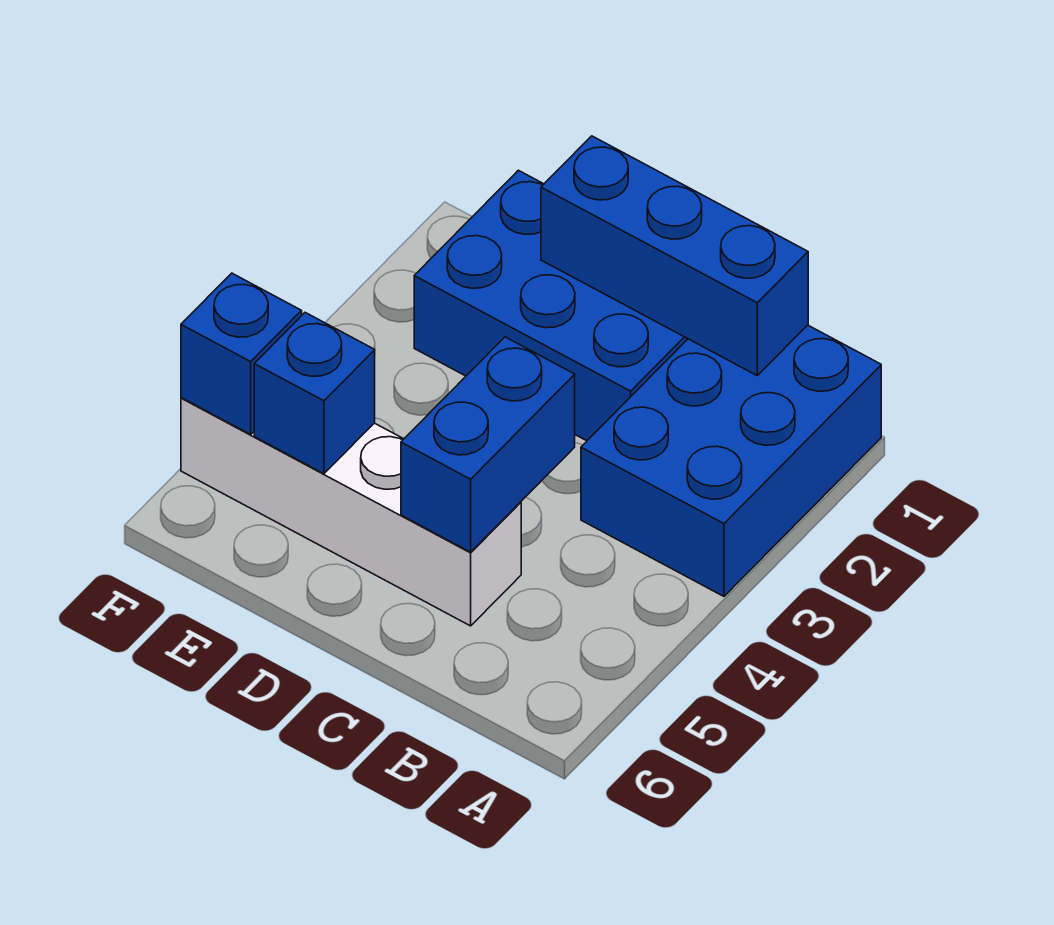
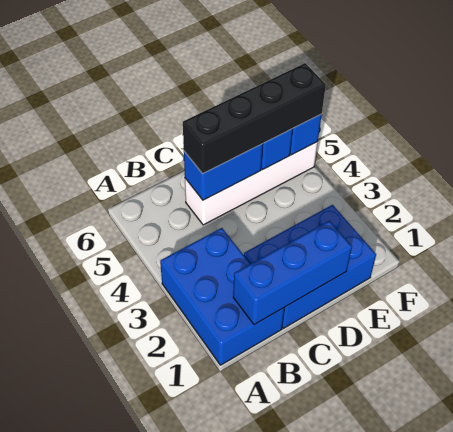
blue brick C4:C5 level 2 -> blue brick C5:D5 level 2
none -> black brick C5:F5 level 3

